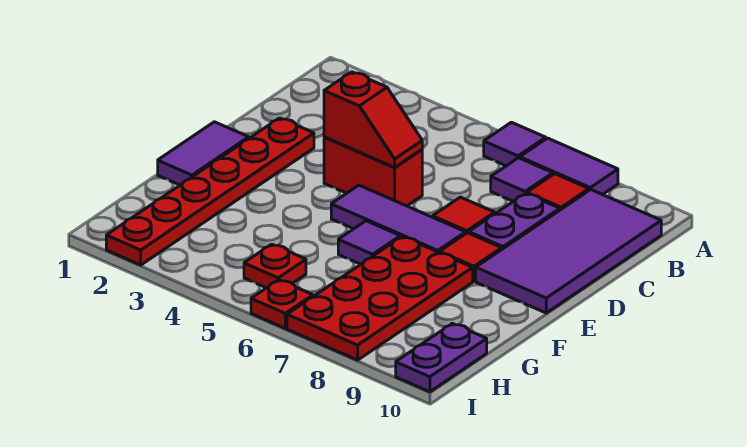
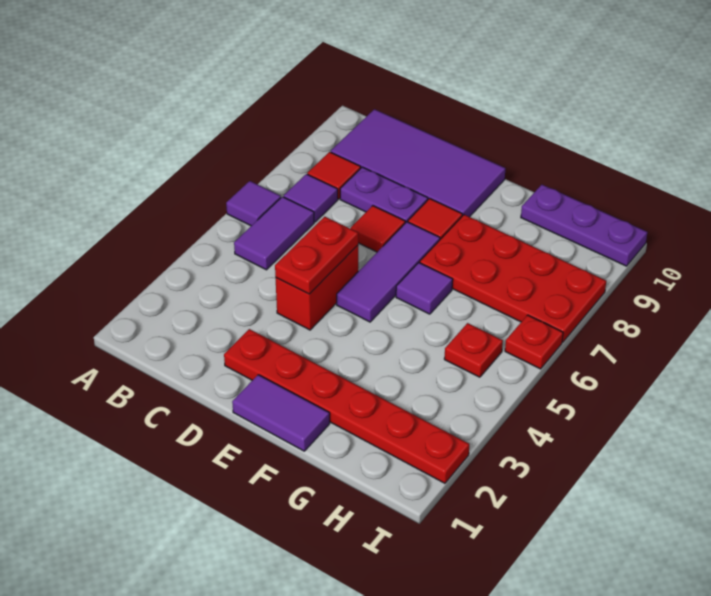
purple tile A7:A8 level 1 -> purple tile B5:B6 level 1
red slope D4:D5 level 2 top 4 -> red plate D4:D5 level 2
purple plate H10:I10 level 1 -> purple plate G10:I10 level 1

